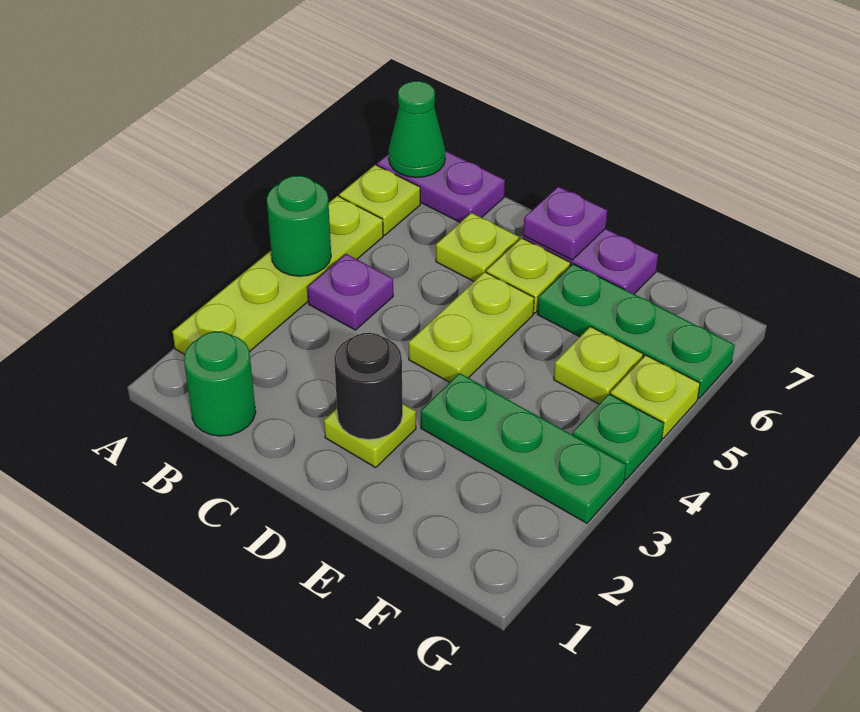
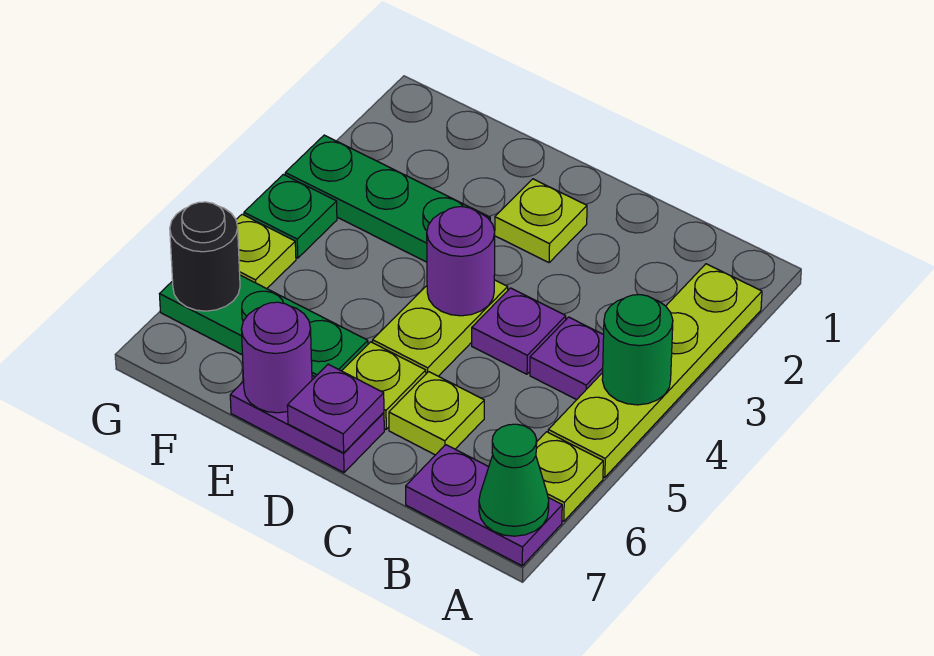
green round brick B1 level 1 -> none
none -> purple plate C4 level 1
black round brick D2 level 2 -> black round brick G6 level 2
none -> purple round brick D4 level 2
none -> purple round brick E7 level 2
lime plate F5 level 1 -> none

